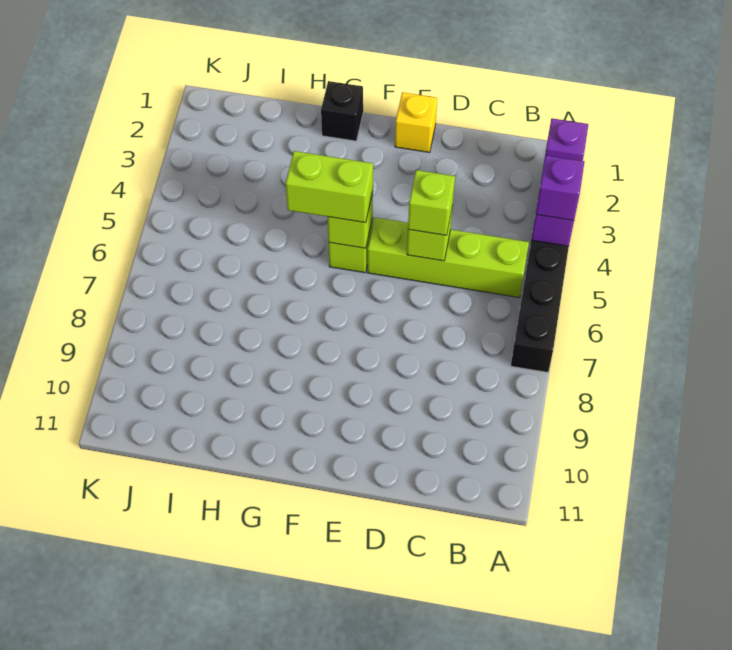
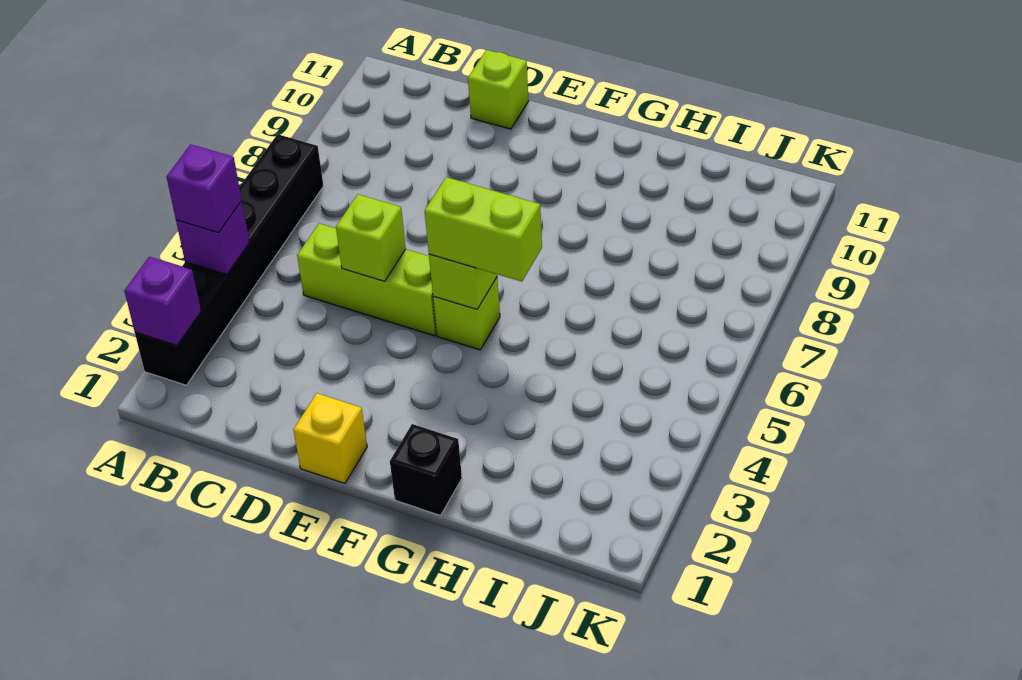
lime brick B5:E5 level 1 -> lime brick C5:E5 level 1
lime brick D5 level 3 -> lime brick D11 level 1

